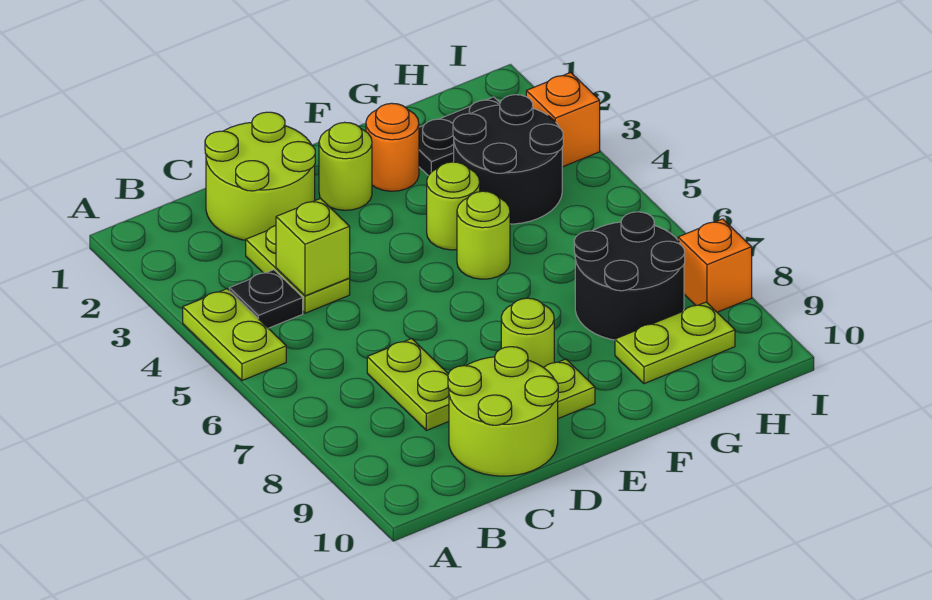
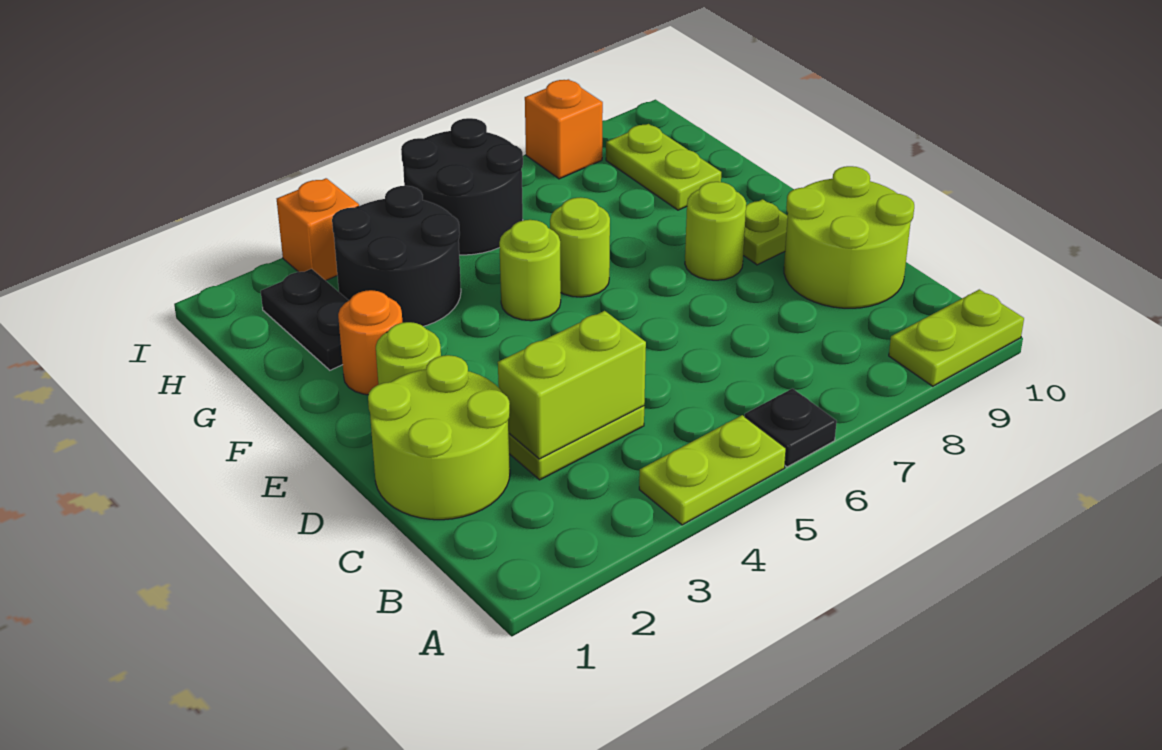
black plate B4 level 1 -> black plate A6 level 1
lime brick C4 level 2 -> lime brick C3:C4 level 2
lime plate C7:C8 level 1 -> lime plate A9:A10 level 1
lime round brick F4 level 1 -> lime round brick F6 level 1
black round brick G7:H8 level 1 -> black round brick H5:I6 level 1

